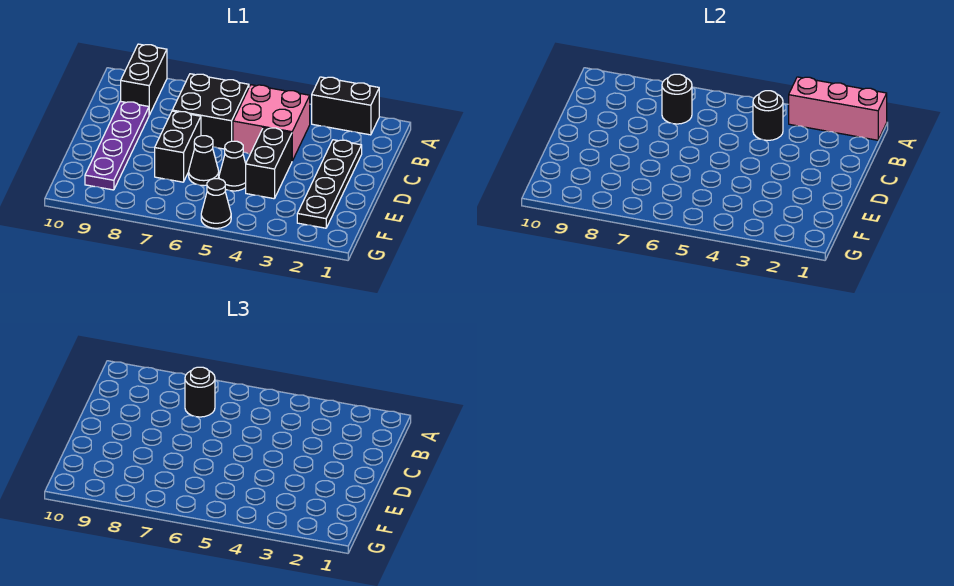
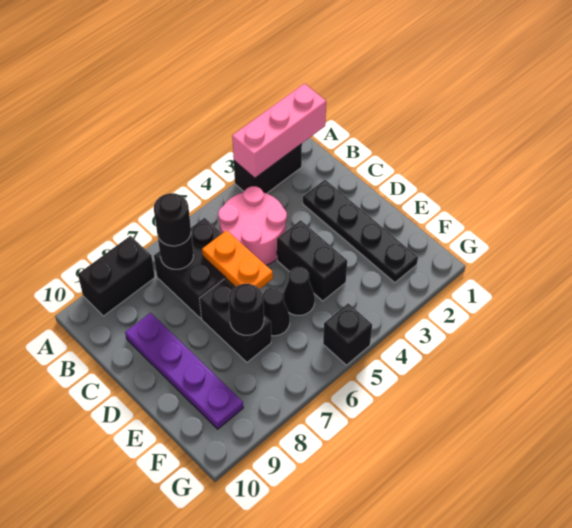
black brick A9:B9 level 1 -> black brick A8:A9 level 1
pink brick B4:C5 level 1 -> pink round brick B4:C5 level 1
black round brick B4 level 2 -> black round brick E7 level 2
none -> orange plate C6:D6 level 2
black cone G5 level 1 -> black brick G5 level 1

